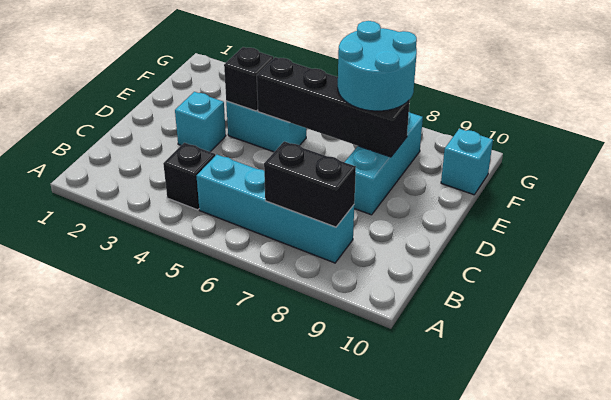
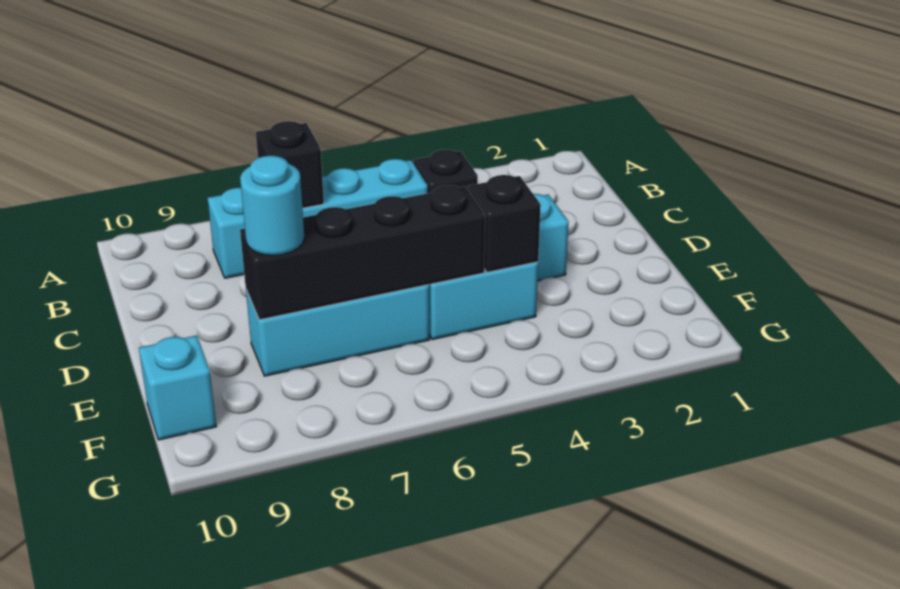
black brick B7:B8 level 2 -> black brick B7 level 2
cyan brick D8:F8 level 1 -> cyan brick E6:E8 level 1
cyan round brick E7:F8 level 3 -> cyan round brick E8 level 3

